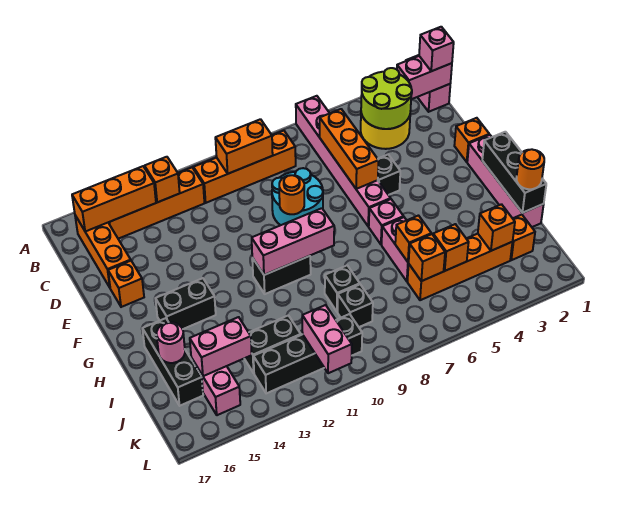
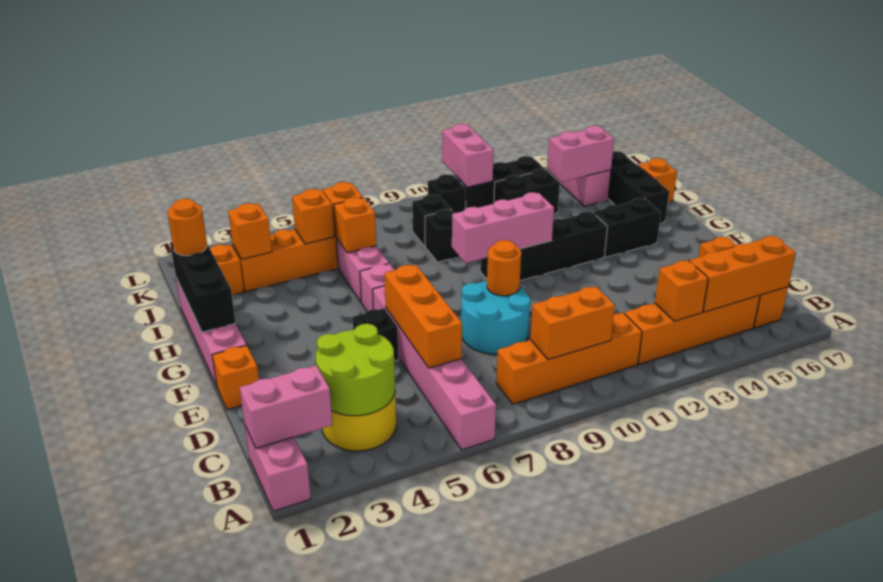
pink brick B1 level 3 -> none
orange brick E16 level 1 -> orange brick I17 level 1
black brick G10:G11 level 1 -> black brick G10:G13 level 1
pink round brick I16 level 2 -> none

